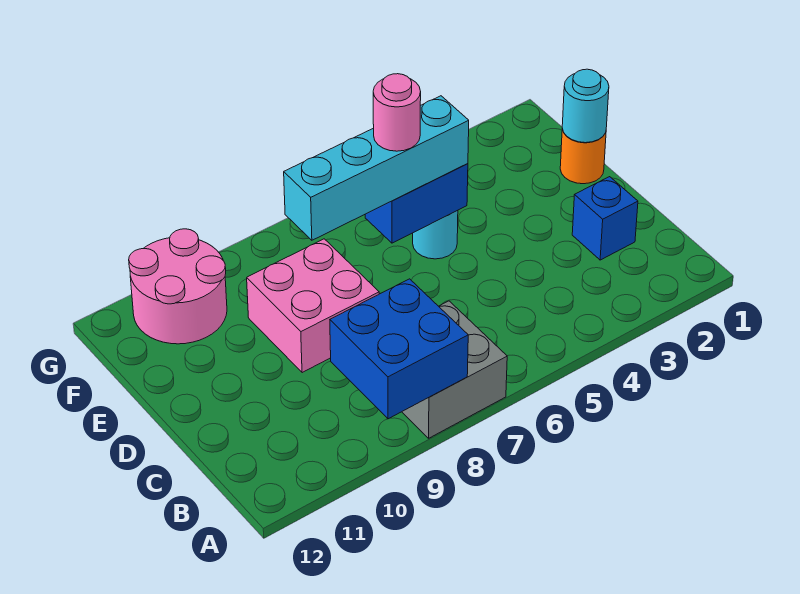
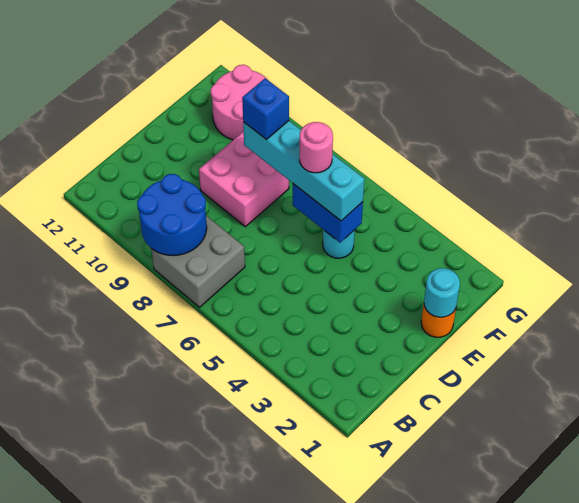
blue brick A8:B9 level 2 -> blue round brick A8:B9 level 2
blue brick C2 level 1 -> blue brick E8 level 4

